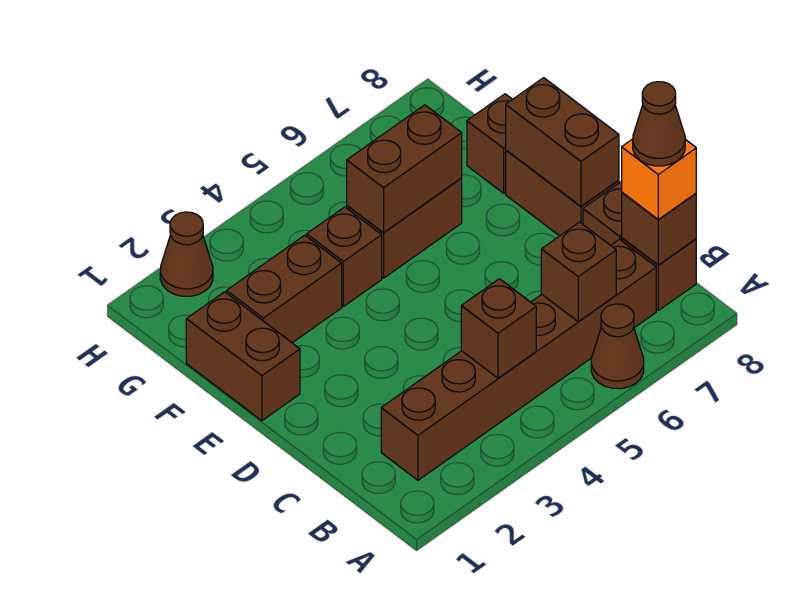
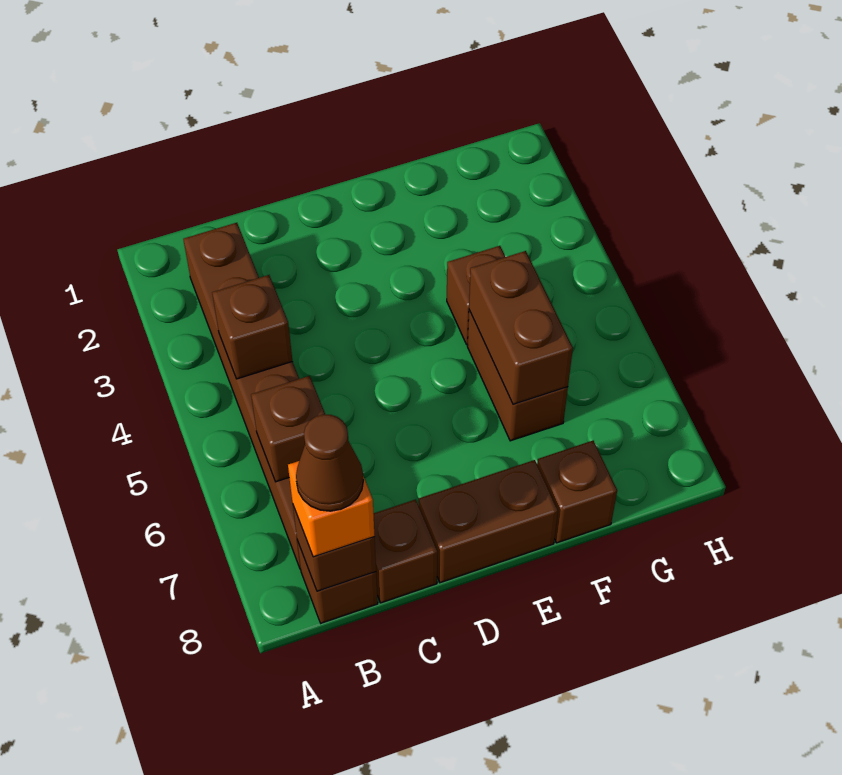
brown cone A6 level 1 -> none
brown brick D8:E8 level 2 -> none
brown brick E1:F1 level 1 -> none
brown brick F2:F3 level 1 -> none
brown cone H2 level 1 -> none

